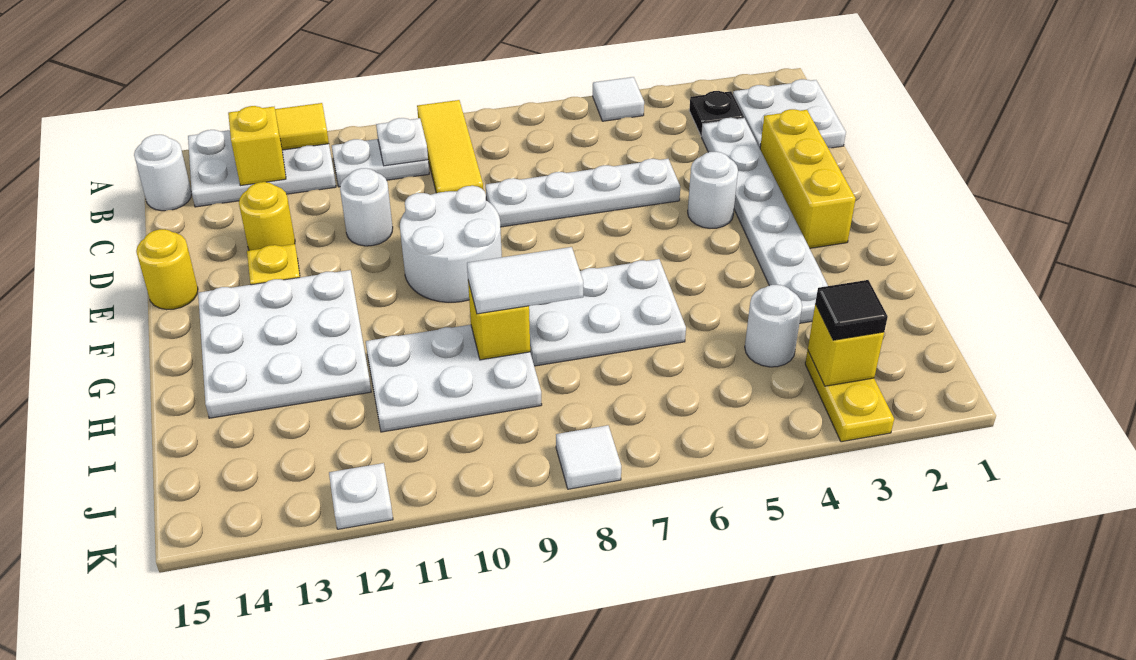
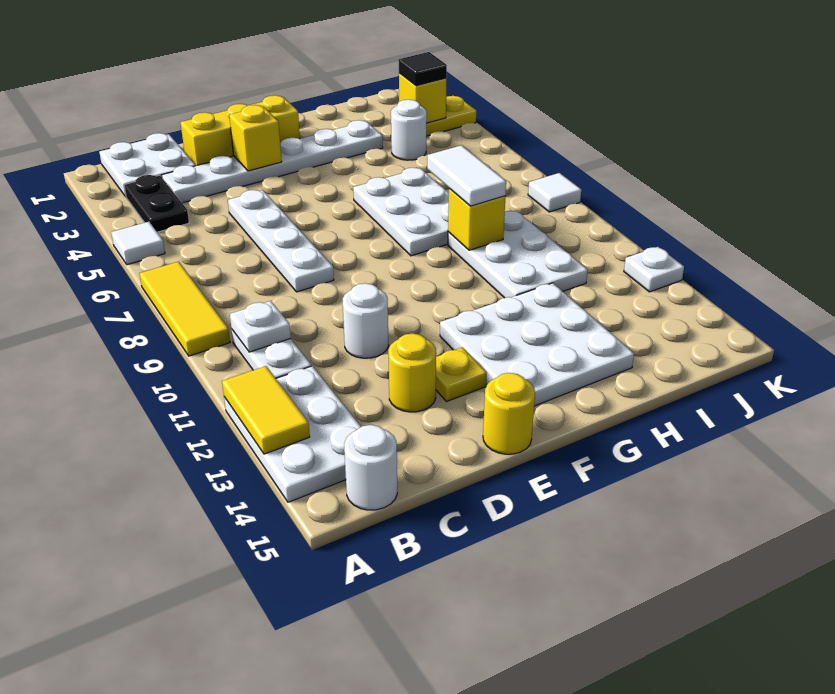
yellow tile A9:C9 level 1 -> yellow tile A7:A9 level 1
black plate B3 level 1 -> black plate B3:B4 level 1
yellow brick B13 level 2 -> yellow brick E3 level 2
white round brick E4 level 1 -> none
white round brick E9:F10 level 1 -> none

